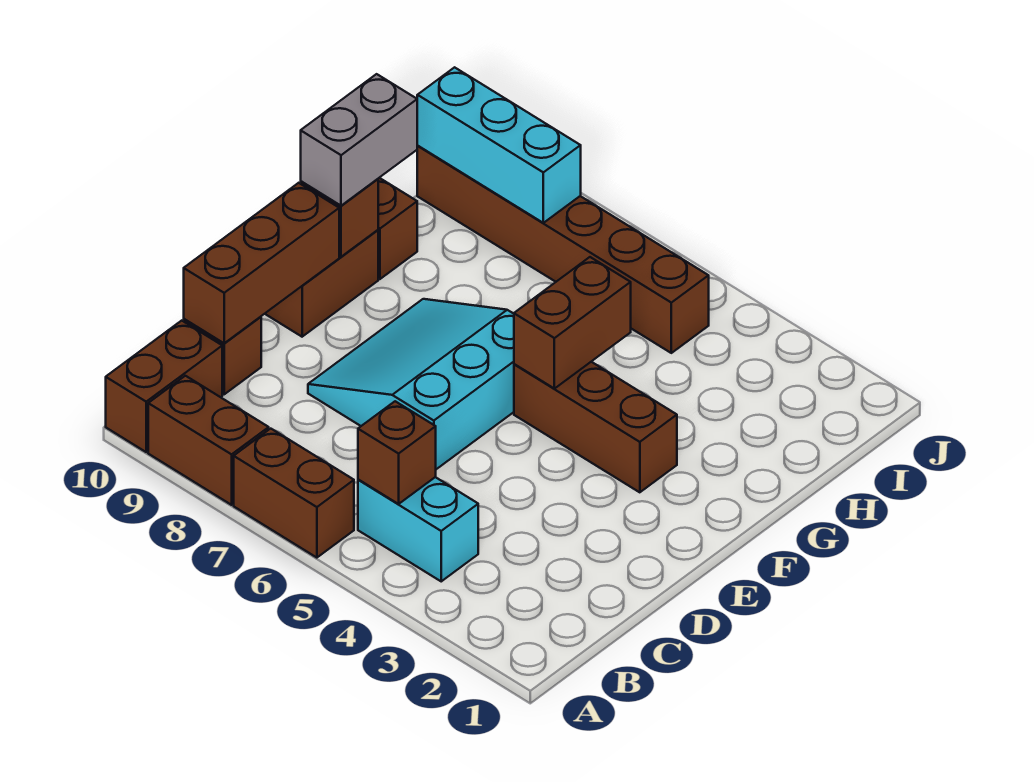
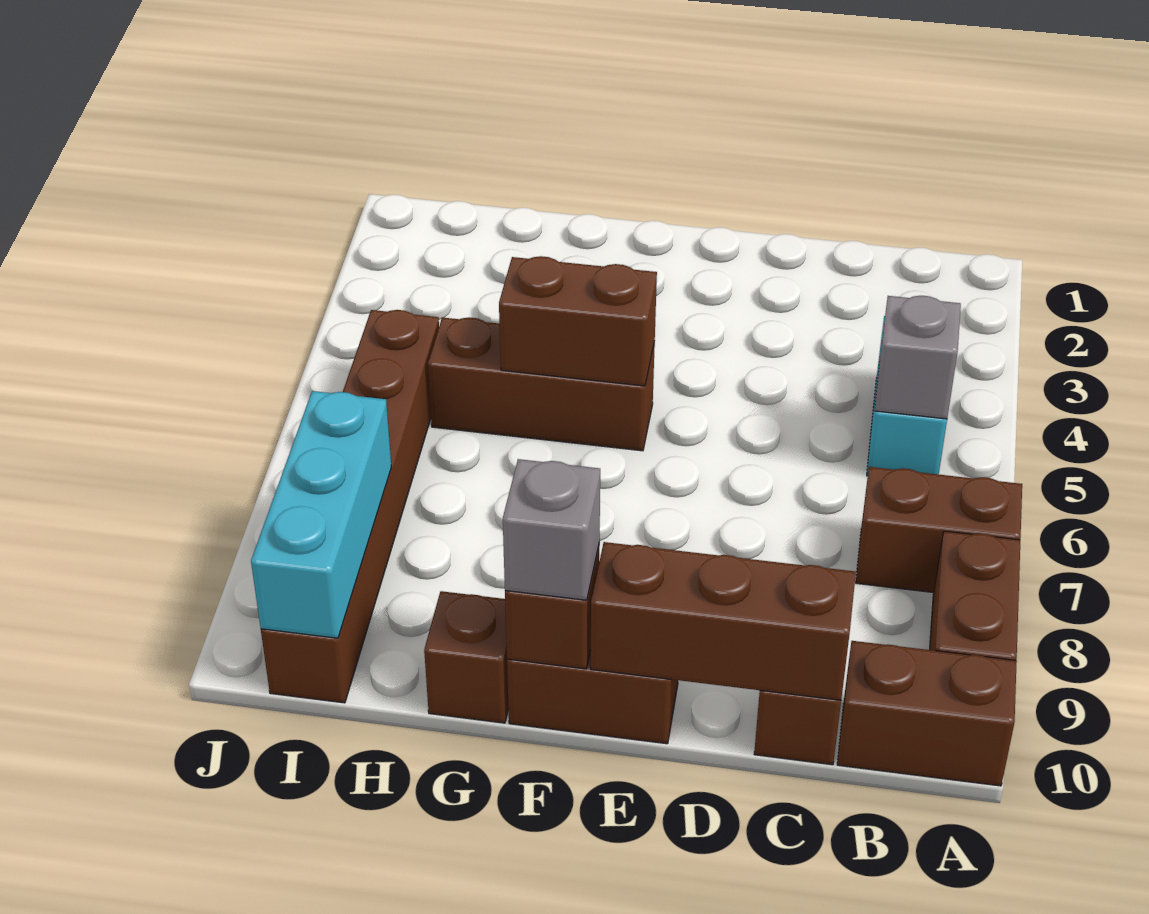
brown brick A6:A7 level 1 -> brown brick A7:B7 level 1
brown brick B5 level 2 -> grey brick B5 level 2
cyan slope D6:F8 level 1 top 6 -> none
brown brick F3:F5 level 1 -> brown brick F5:H5 level 1
grey brick F10:G10 level 3 -> grey brick F10 level 3

